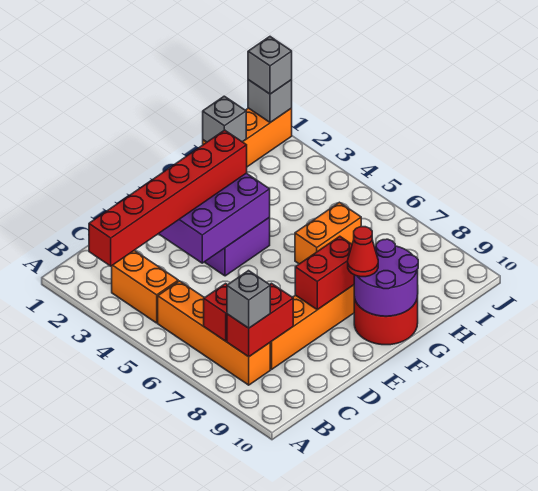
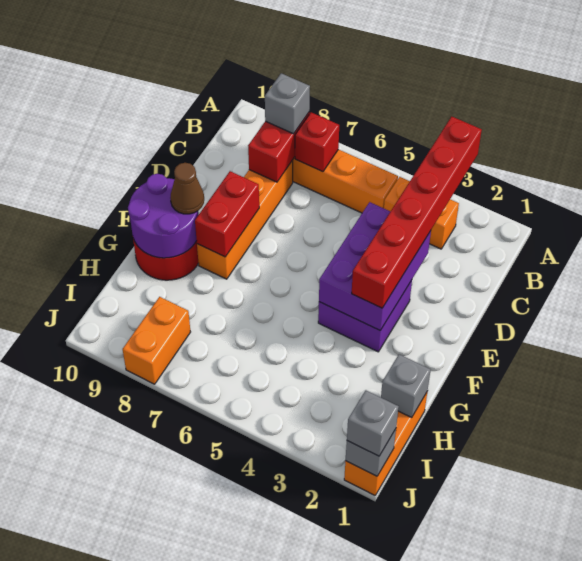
red cone F9 level 3 -> brown cone F9 level 3
orange brick G6:H6 level 1 -> orange brick I8:J8 level 1

